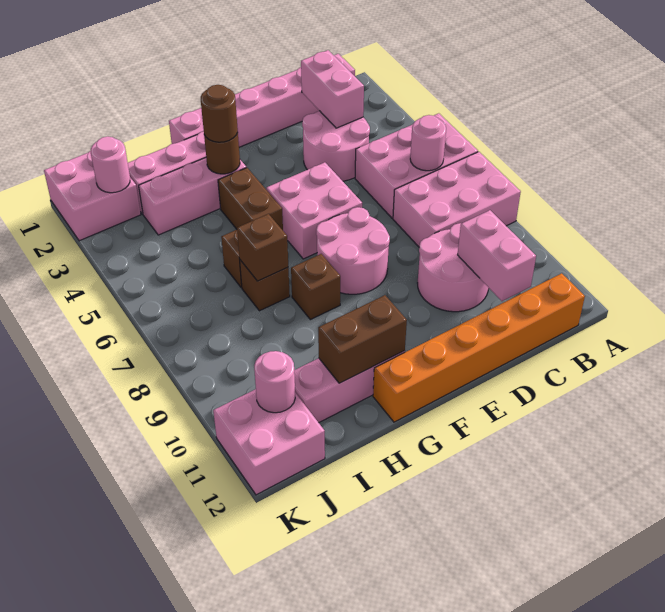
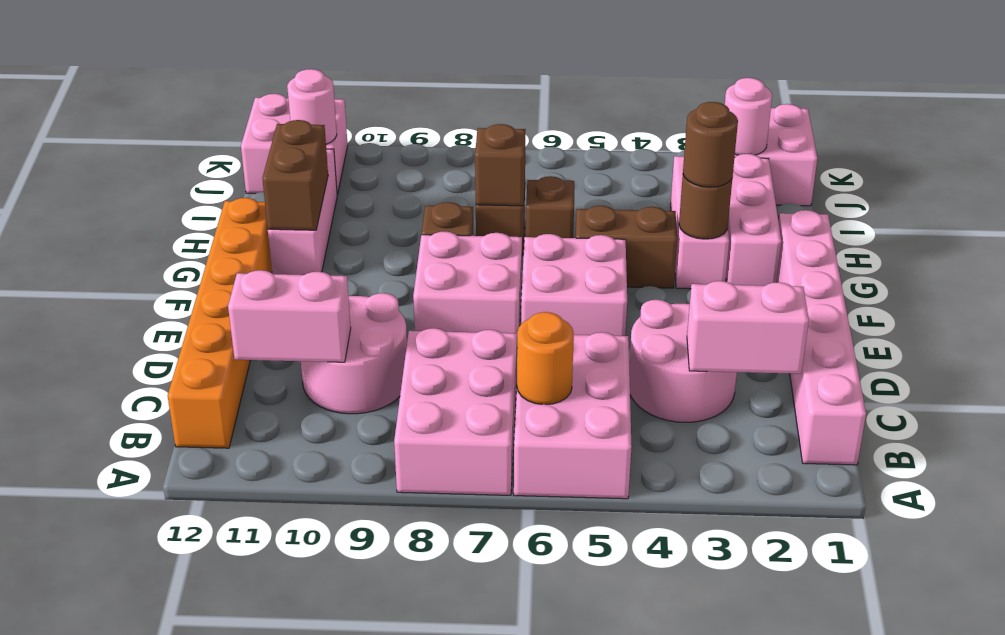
pink round brick B6 level 2 -> orange round brick B6 level 2
pink round brick E7:F8 level 1 -> pink brick E7:F8 level 1

